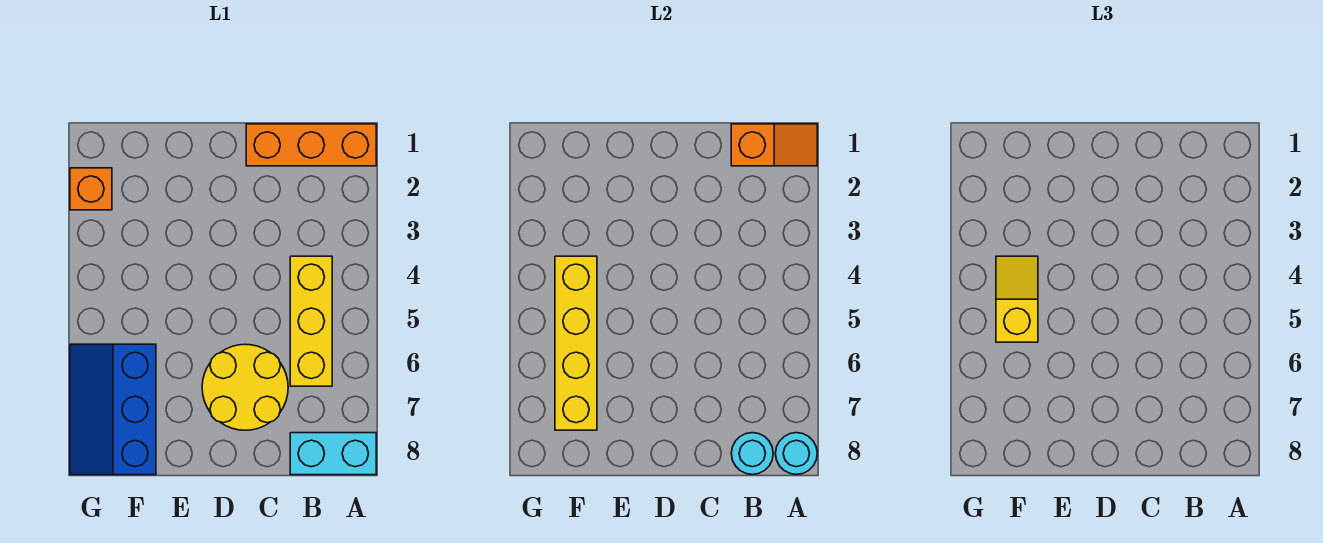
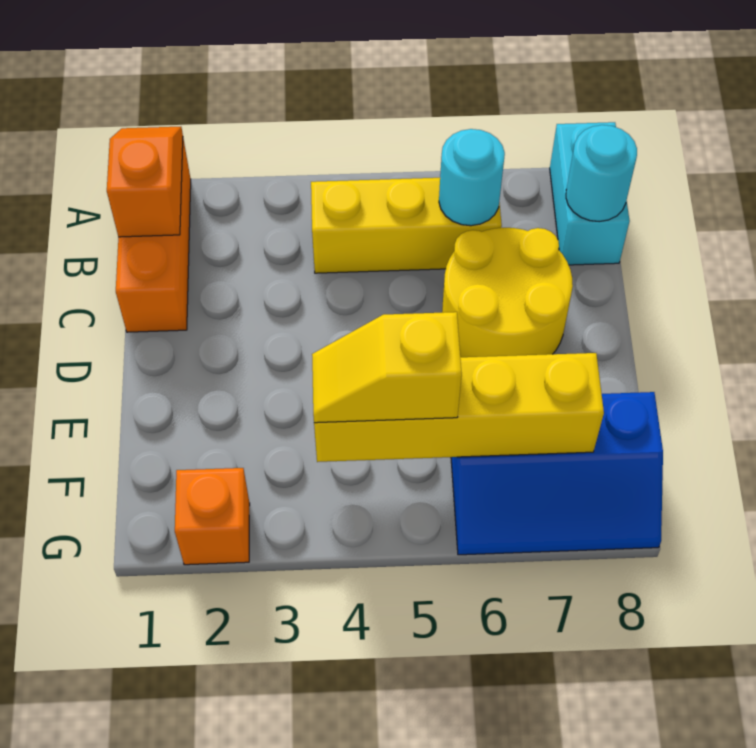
cyan round brick A8 level 2 -> cyan round brick B6 level 2

